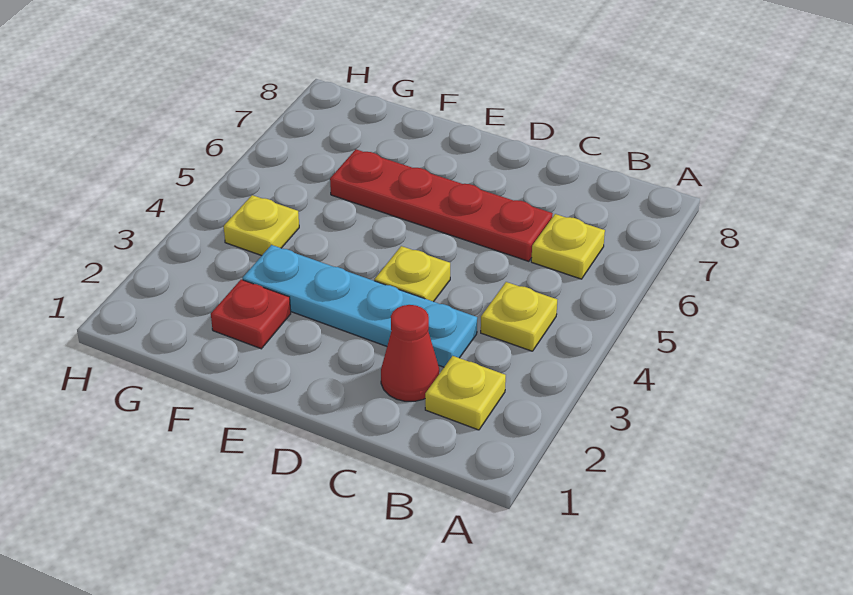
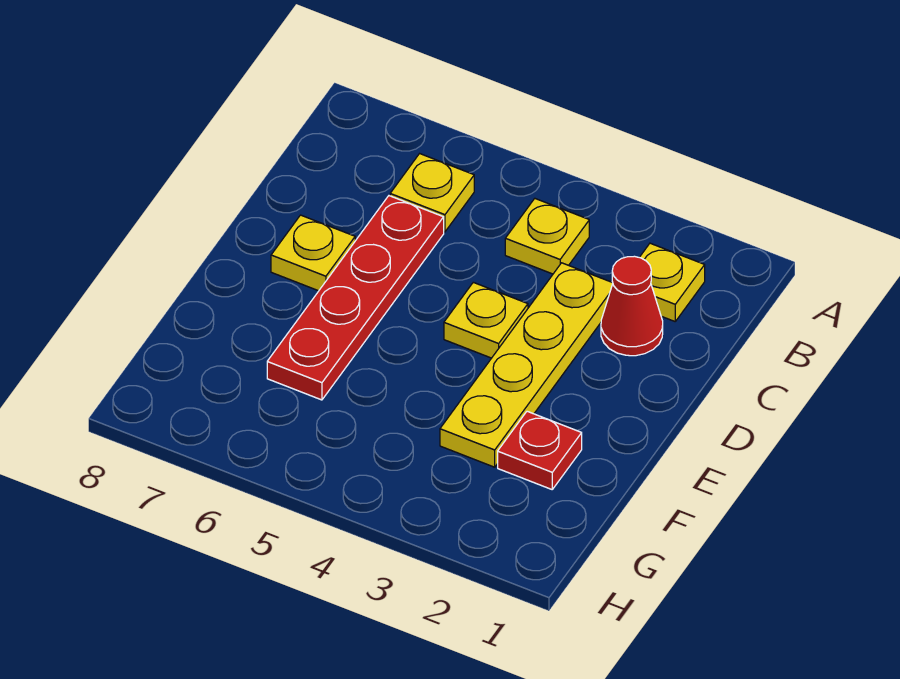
cyan plate C3:F3 level 1 -> yellow plate C3:F3 level 1
yellow plate G4 level 1 -> yellow plate D7 level 1

